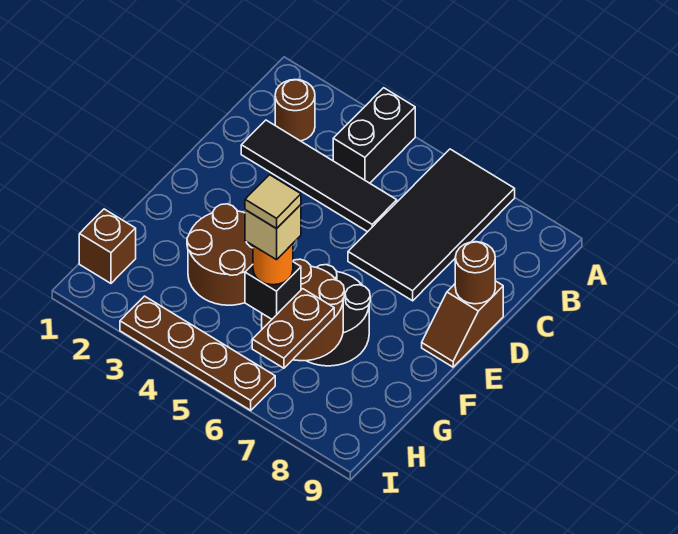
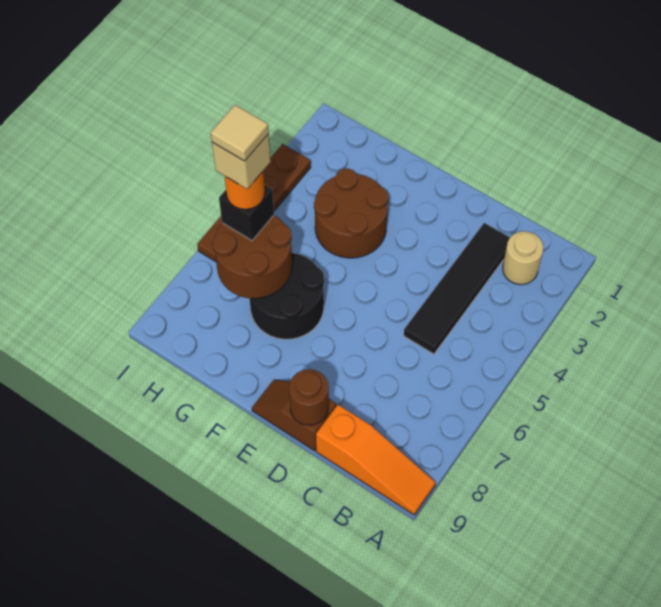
black brick A4:B4 level 1 -> none
black tile A6:D7 level 1 -> none
none -> orange slope A9:C9 level 1 top C
brown round brick B2 level 1 -> tan round brick B2 level 1
brown brick H1 level 1 -> none
brown plate H7:I7 level 3 -> none

